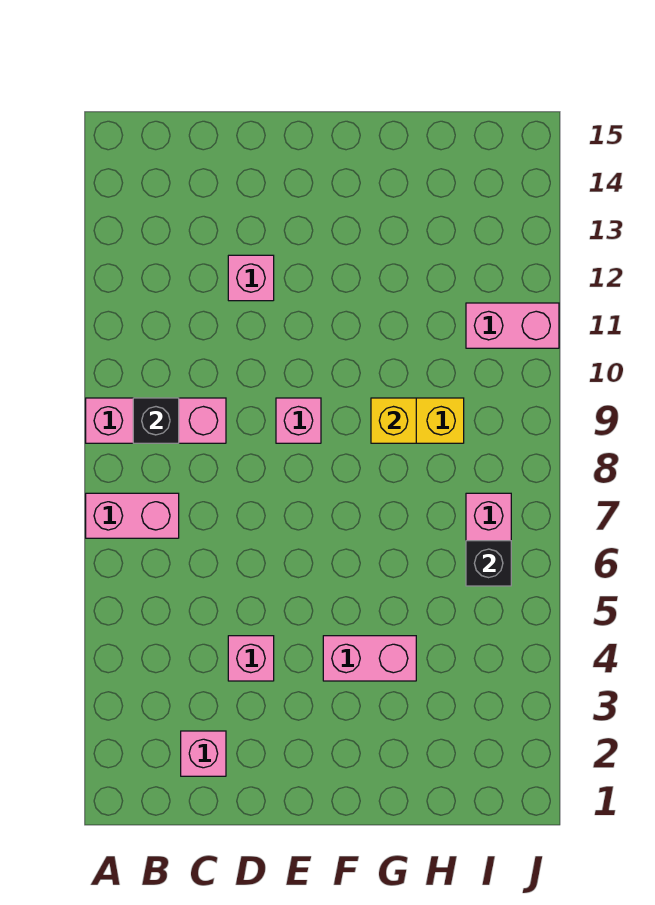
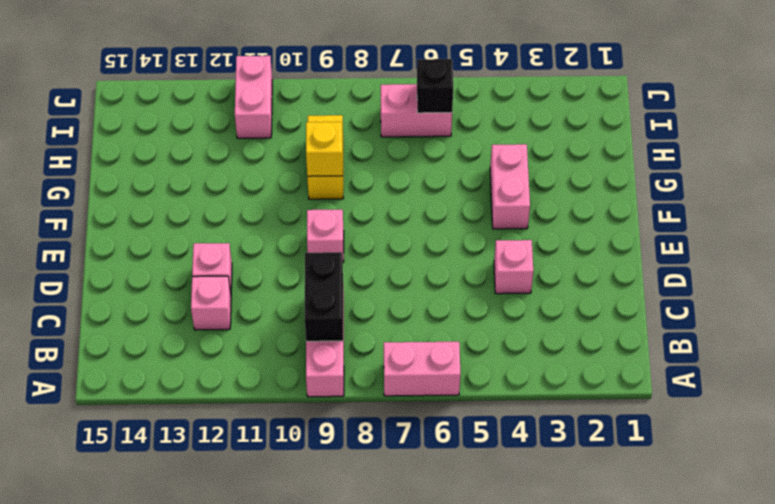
pink brick A7:B7 level 1 -> pink brick A6:A7 level 1
black brick B9 level 2 -> black brick B9:C9 level 2
pink brick C2 level 1 -> pink brick C12 level 1

